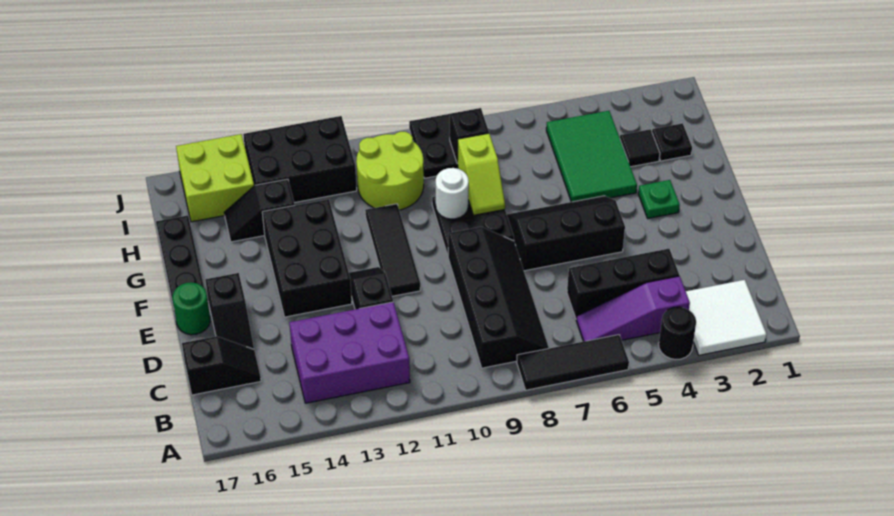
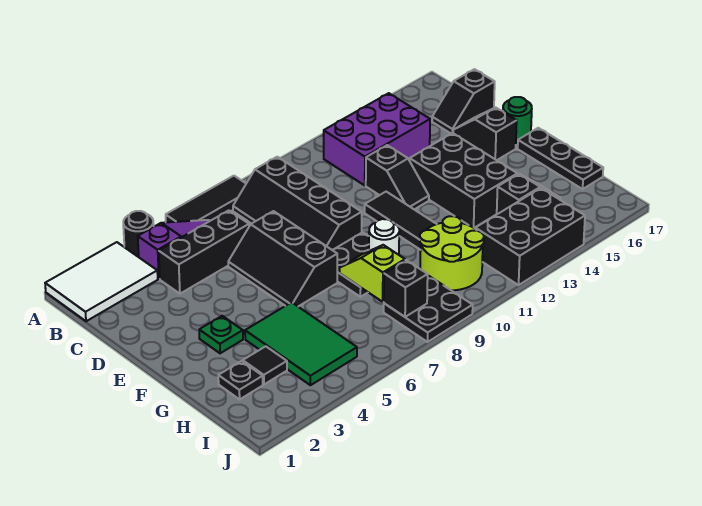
white tile A2:B3 level 1 -> white tile A1:B3 level 1
black slope E5:F7 level 1 top E -> black slope D6:F7 level 1 top 7
lime brick I15:J16 level 1 -> none

